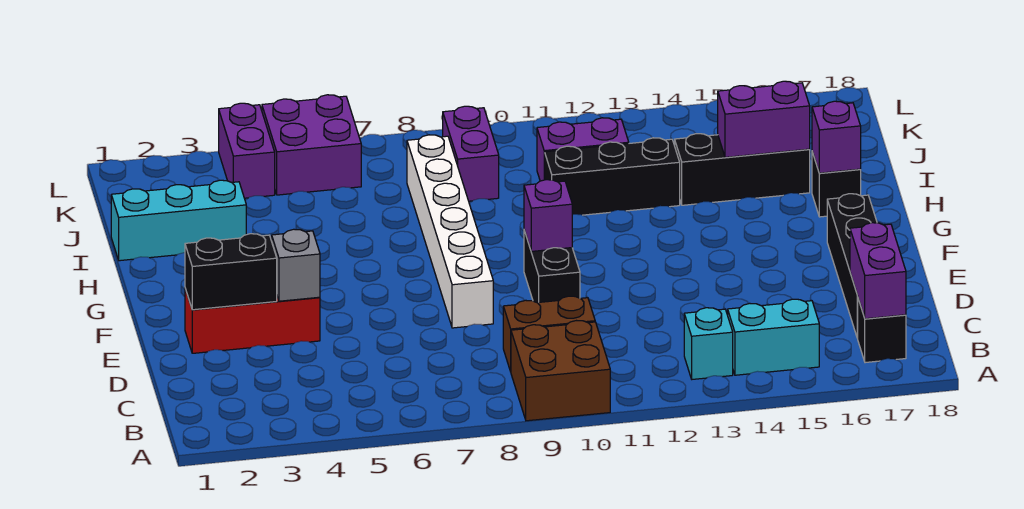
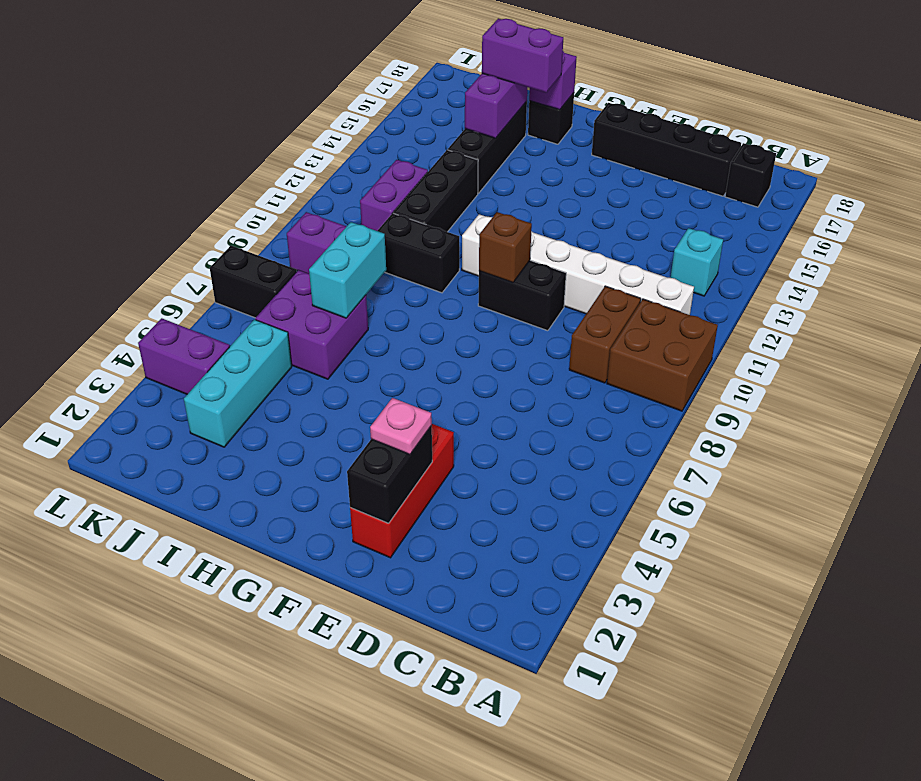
cyan brick B14:B15 level 1 -> cyan brick I7:I8 level 2
purple brick B17:C17 level 2 -> purple brick H16:I16 level 3
none -> pink plate E3 level 3
grey brick E4 level 2 -> none
white brick E8:J8 level 1 -> white brick B11:G11 level 1
purple brick F10 level 2 -> brown brick F10 level 2
none -> black brick H10:I10 level 1
cyan brick I1:I3 level 1 -> cyan brick J3:J5 level 1
purple brick K5:L6 level 1 -> purple brick I6:J7 level 1
none -> black brick K7:L7 level 1

